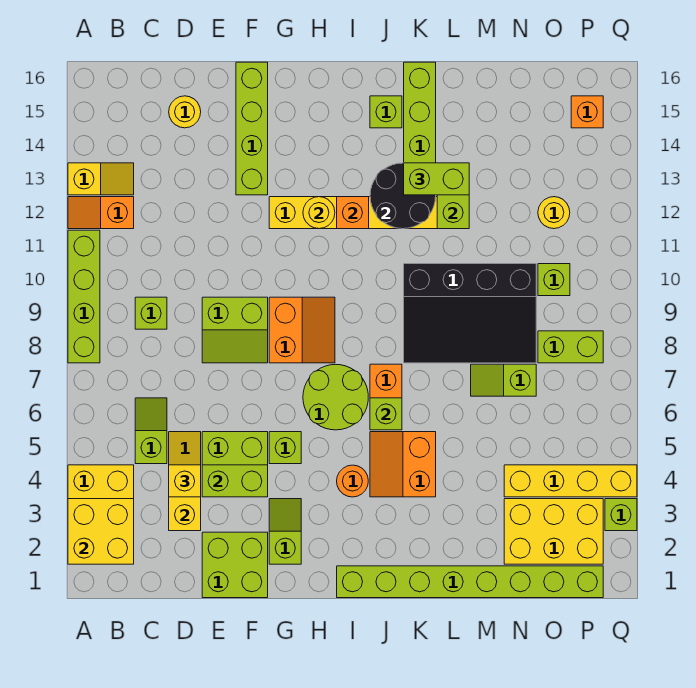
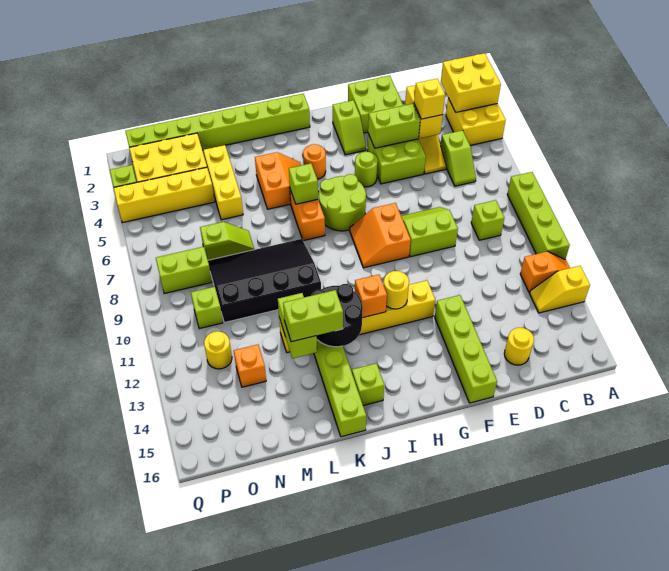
lime brick G5 level 1 -> lime round brick G5 level 1
none -> yellow brick M3:M5 level 1
orange brick P15 level 1 -> orange brick N13 level 1

